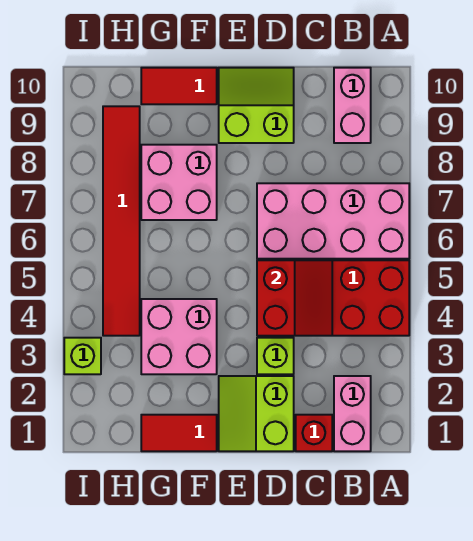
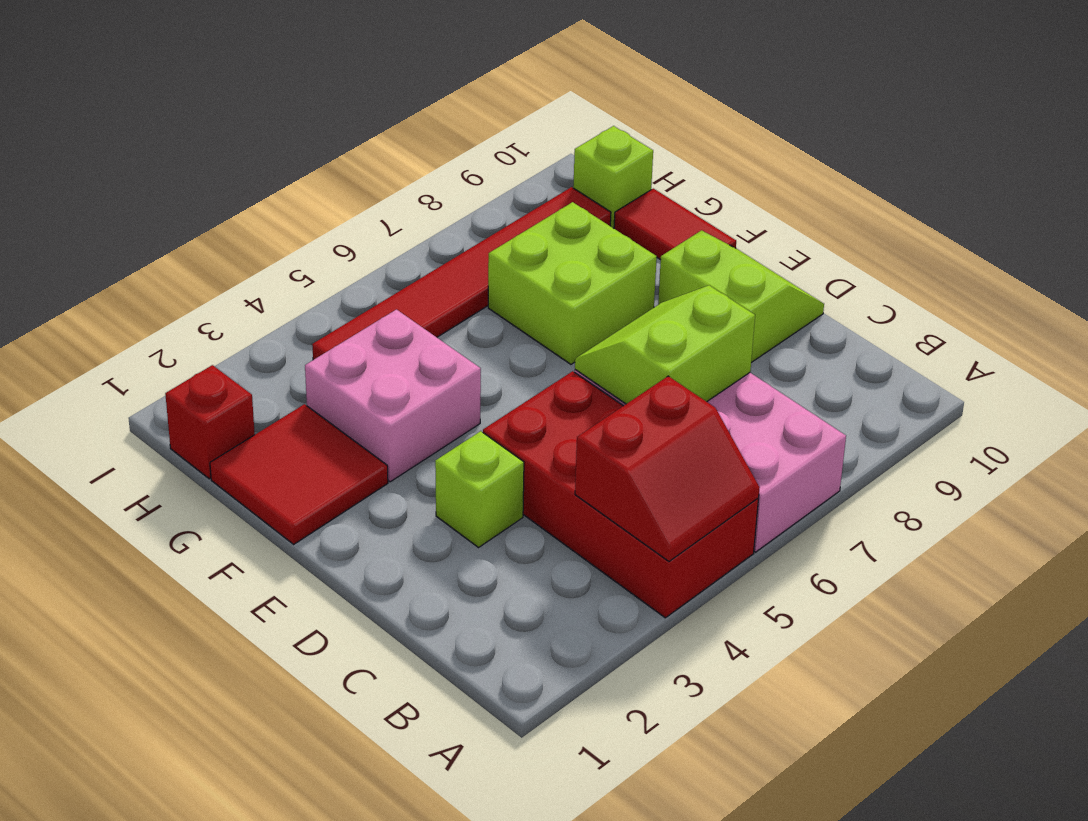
pink brick B1:B2 level 1 -> none
pink brick B9:B10 level 1 -> none
red brick C1 level 1 -> red brick H1 level 1
red slope C4:D5 level 2 top D -> red slope A4:B5 level 2 top B
lime slope D1:E2 level 1 top D -> lime slope C6:D7 level 2 top C
red tile F1:G1 level 1 -> red tile F1:G2 level 1
pink brick F7:G8 level 1 -> lime brick F7:G8 level 1
lime brick I3 level 1 -> lime brick H10 level 1

